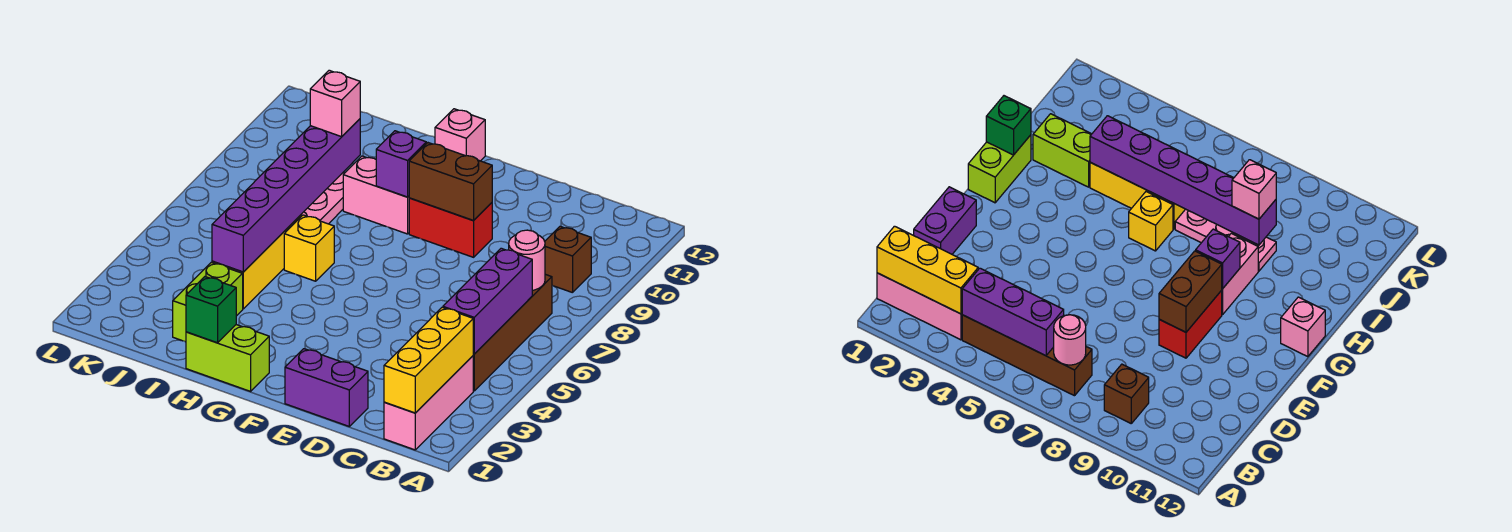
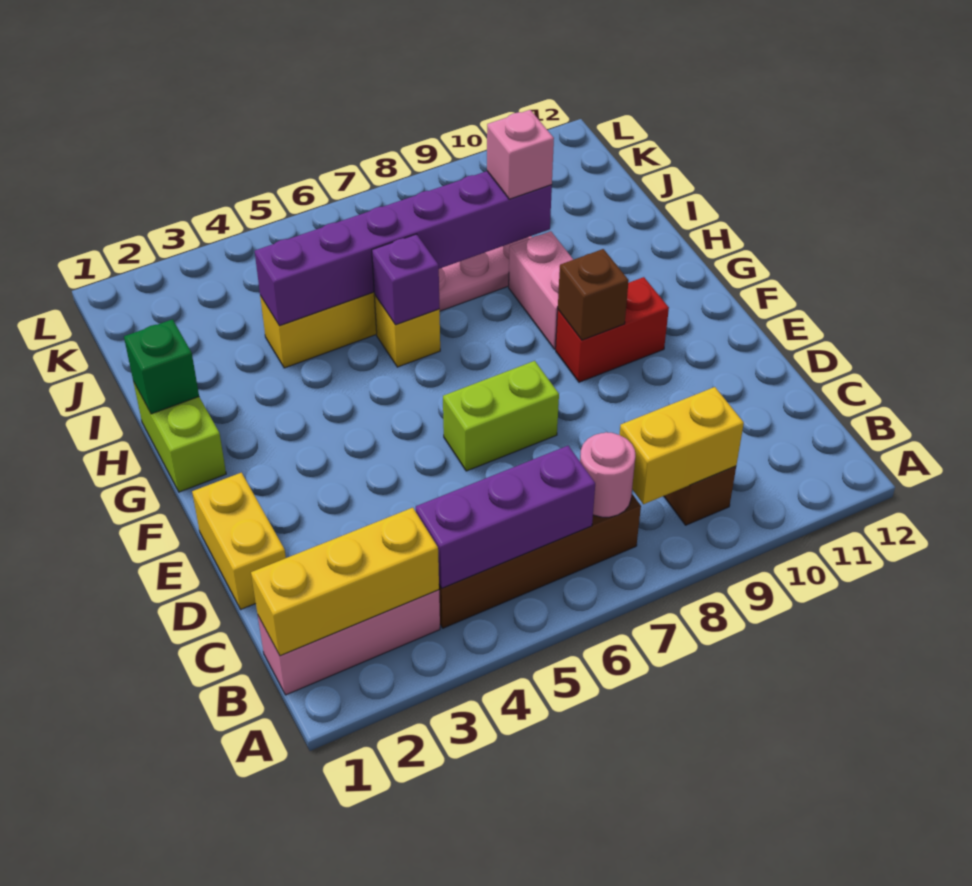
none -> yellow brick B8:B9 level 2
purple brick D1:E1 level 1 -> yellow brick D1:E1 level 1
red brick E9:F9 level 1 -> red brick F9:F10 level 1
brown brick E9:F9 level 2 -> brown brick F9 level 2
purple brick G9 level 2 -> purple brick H6 level 2
pink brick G12 level 1 -> none
lime brick I2:I3 level 1 -> lime brick E6:E7 level 1

